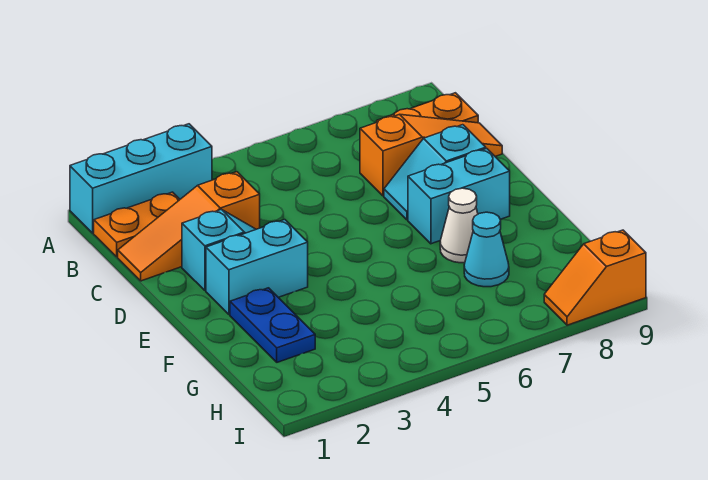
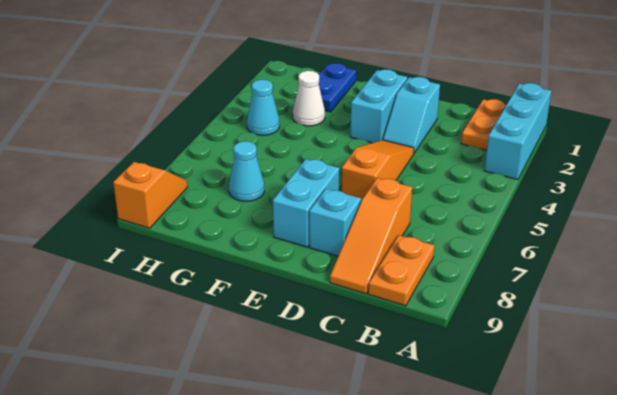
orange slope C1:C3 level 1 top 3 -> orange slope D4:D6 level 1 top 6
blue plate F2:G2 level 1 -> blue plate G1:G2 level 1
white cone F7 level 1 -> white cone G3 level 1
none -> cyan cone H4 level 1

